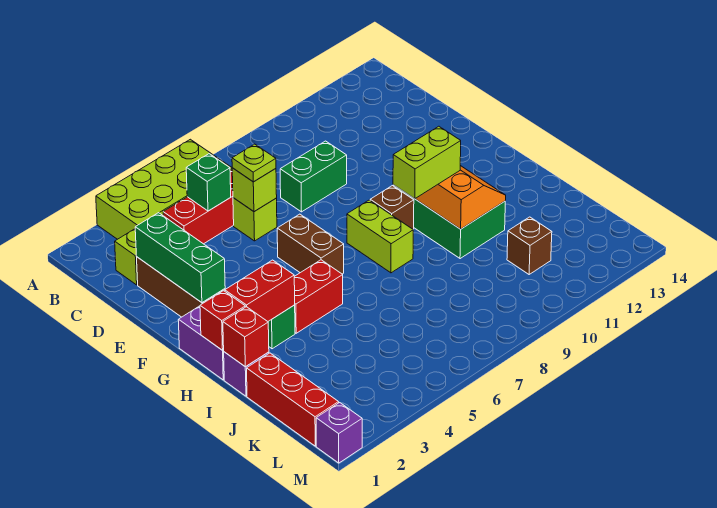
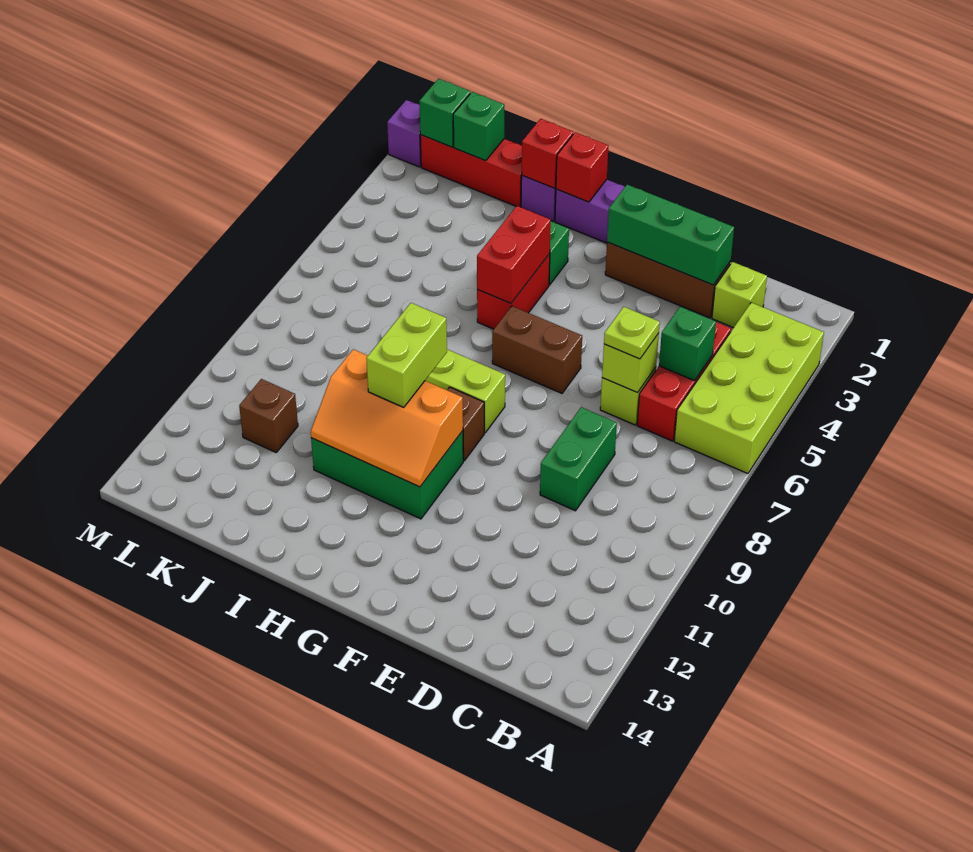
red brick H2:H3 level 2 -> red brick H4:H5 level 2
none -> green brick K1 level 2
none -> green brick L1 level 2

